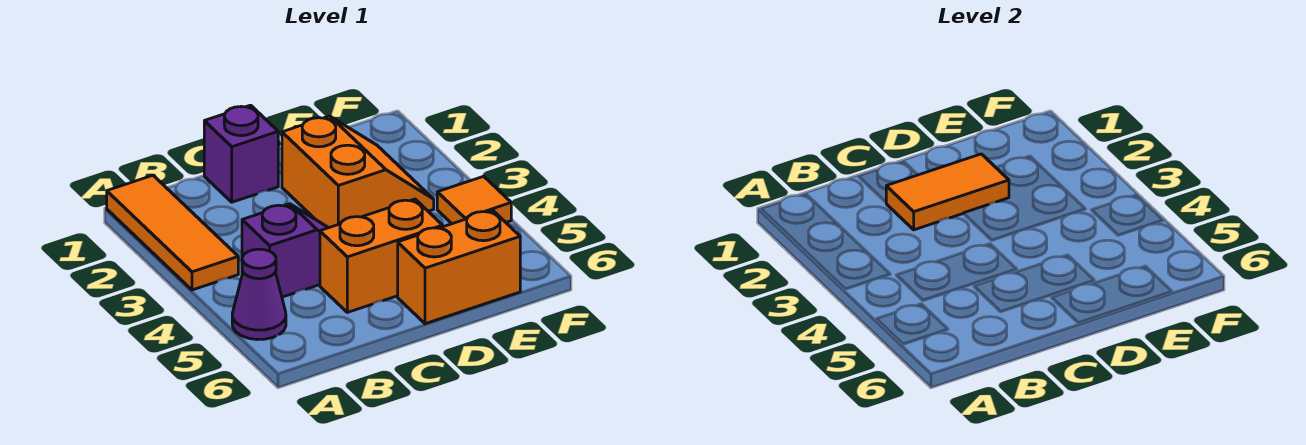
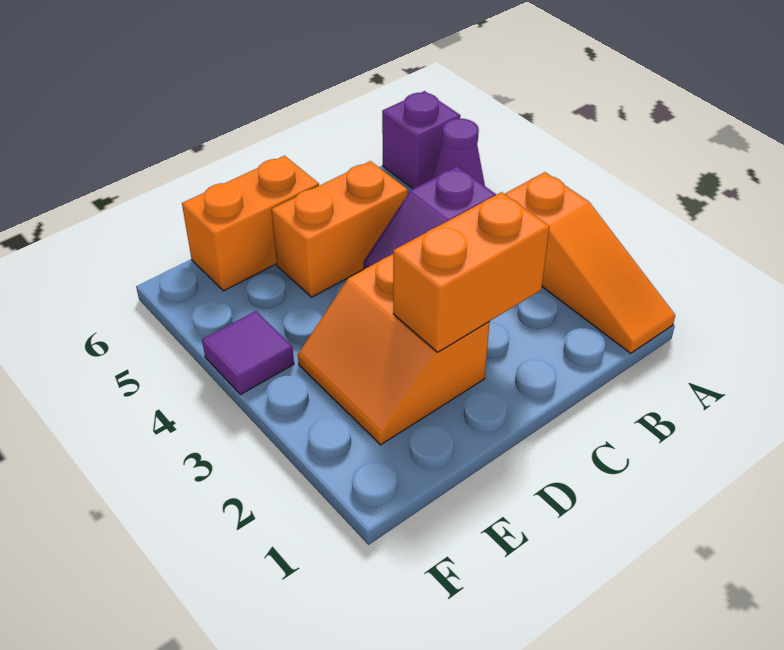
orange tile A1:A3 level 1 -> orange slope A1:A3 level 1 top 3
purple brick C1 level 1 -> purple brick A6 level 1
orange tile C2:D2 level 2 -> orange brick C2:D2 level 2
orange tile F4 level 1 -> purple tile F4 level 1

